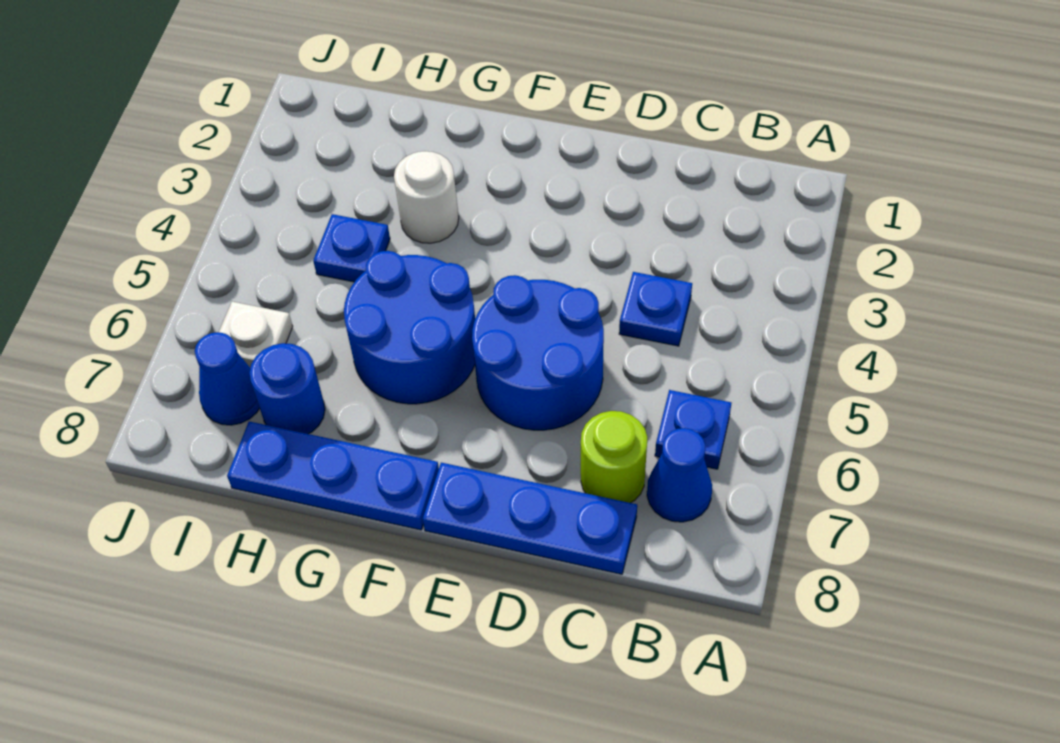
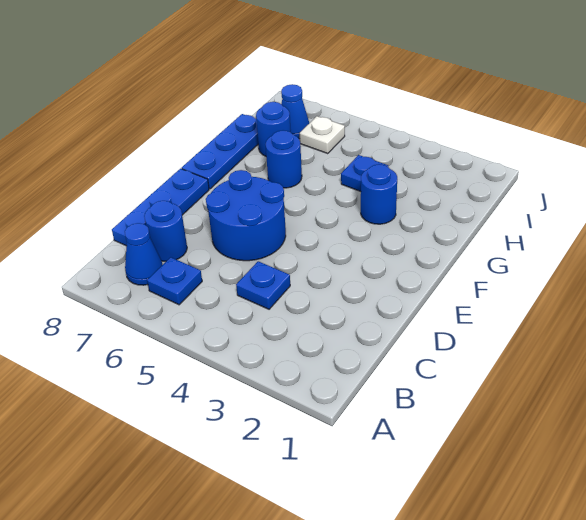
lime round brick C7 level 1 -> blue round brick C7 level 1
blue round brick F5:G6 level 1 -> blue round brick G6 level 1
white round brick G3 level 1 -> blue round brick G3 level 1

